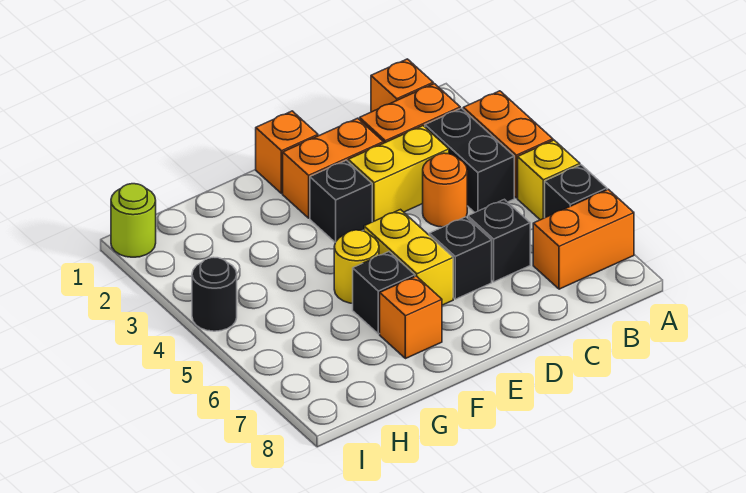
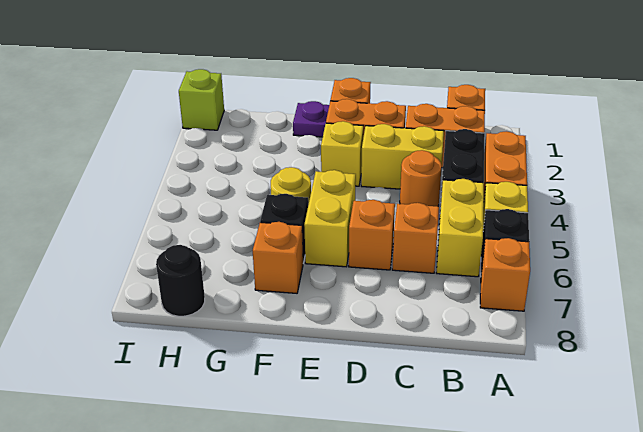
orange brick A7:B7 level 1 -> orange brick A7 level 1
none -> yellow brick B5:B6 level 1
black brick C6 level 1 -> orange brick C6 level 1
black brick D6 level 1 -> orange brick D6 level 1
black brick E3 level 1 -> yellow brick E3 level 1
none -> purple plate F1 level 1
lime round brick I1 level 1 -> lime brick I1 level 1
black round brick I4 level 1 -> black round brick H8 level 1

